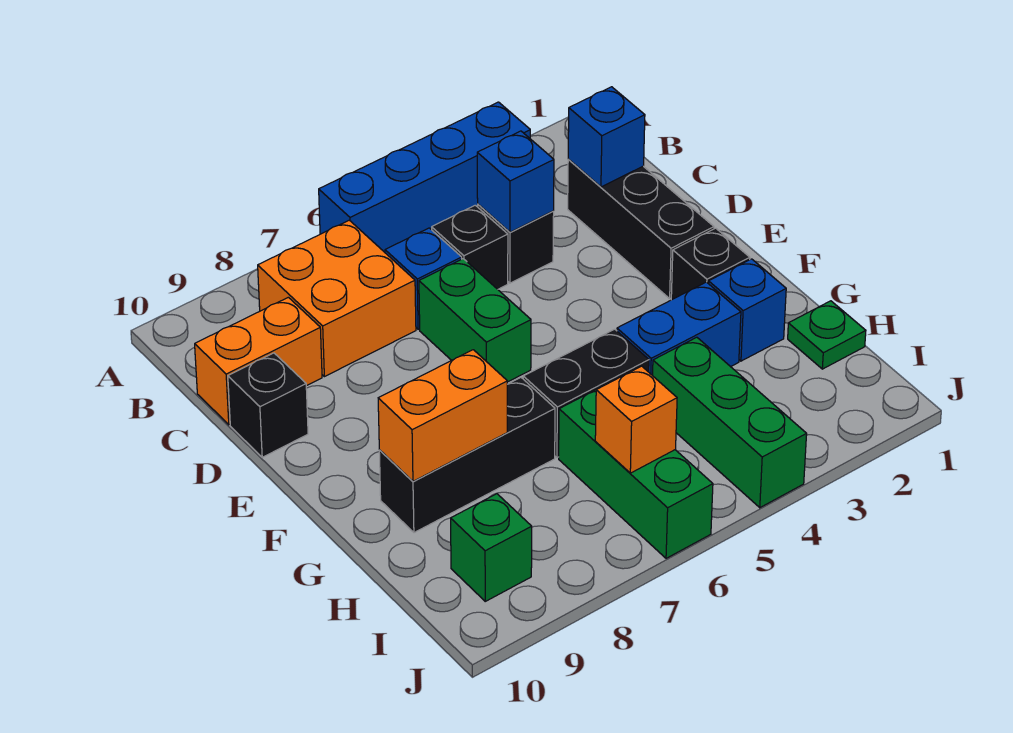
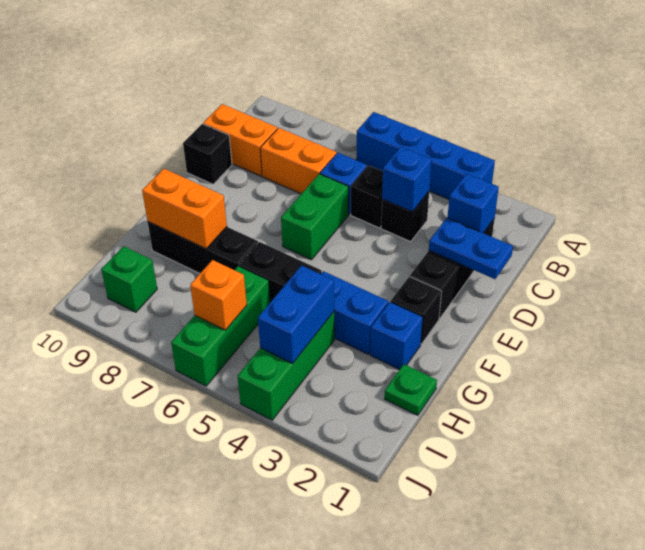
orange brick B7:C8 level 1 -> orange brick C7:C8 level 1
none -> blue plate D1:D2 level 2
none -> blue brick H4:I4 level 2

